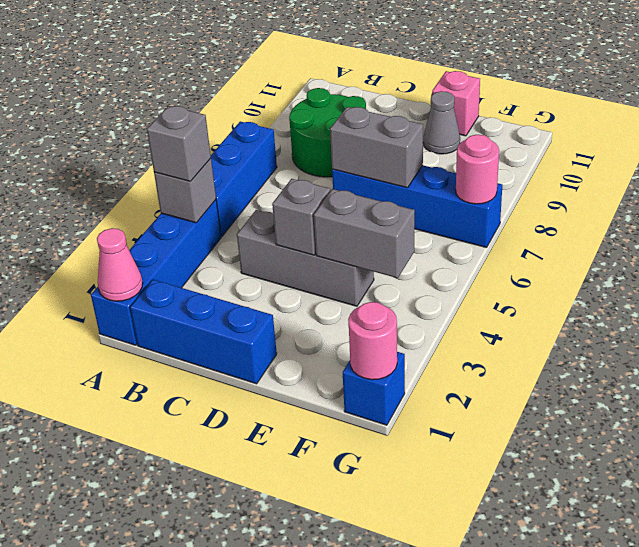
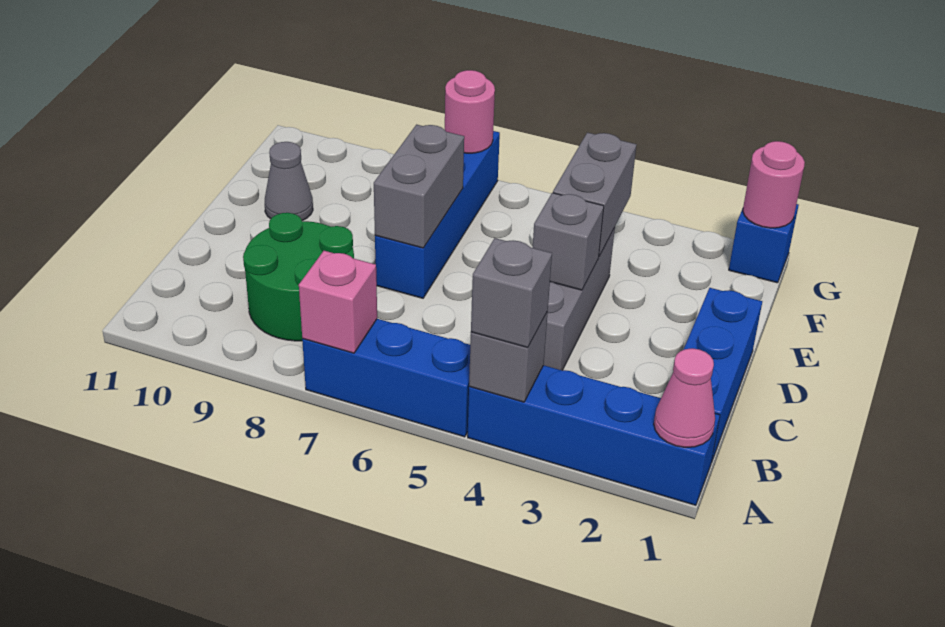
pink brick E11 level 1 -> pink brick A7 level 2

